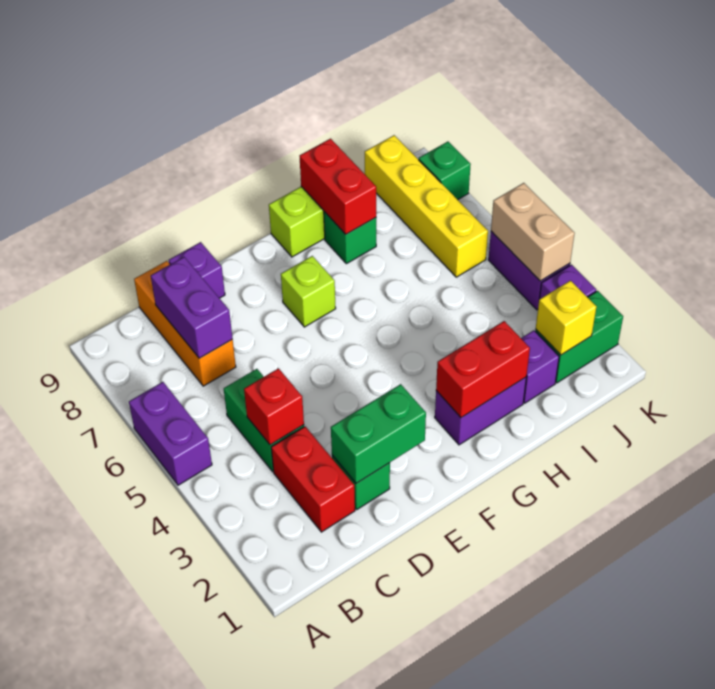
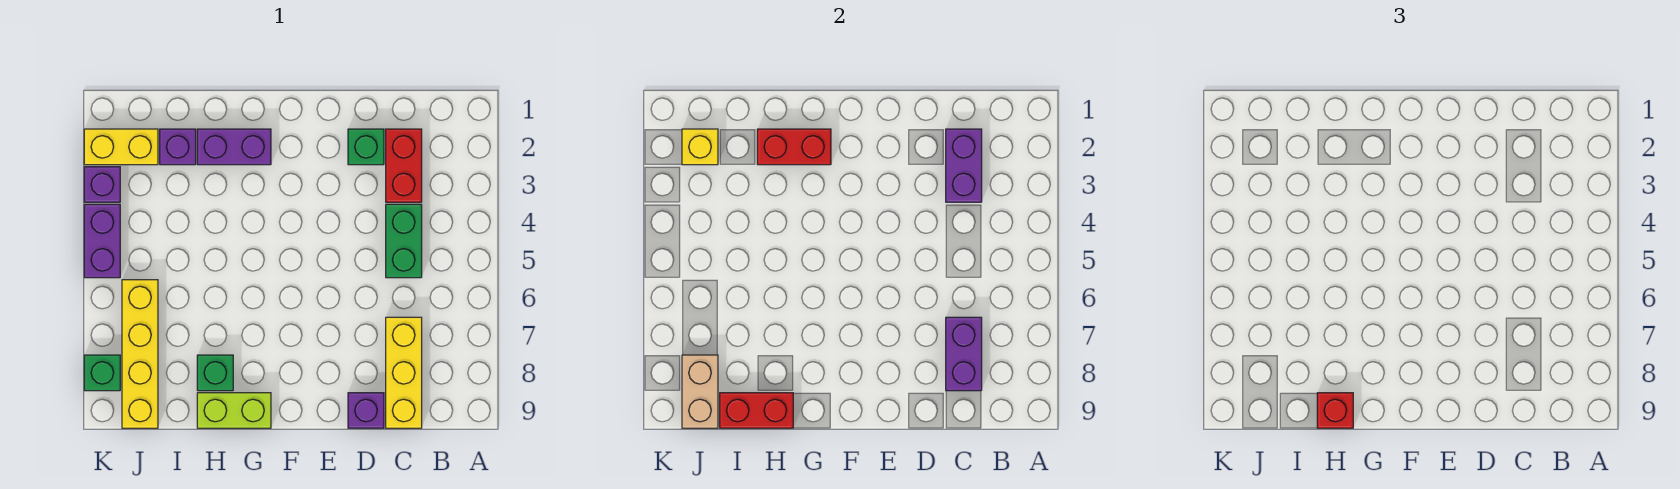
purple brick A5:A6 level 1 -> purple brick C2:C3 level 2
red brick C4 level 2 -> red brick H9 level 3
orange brick C7:C9 level 1 -> yellow brick C7:C9 level 1
green brick D2:E2 level 2 -> none
lime brick F7 level 1 -> none
red brick H8:H9 level 2 -> red brick H9:I9 level 2
green brick J2:K2 level 1 -> yellow brick J2:K2 level 1
tan brick K4:K5 level 2 -> tan brick J8:J9 level 2

